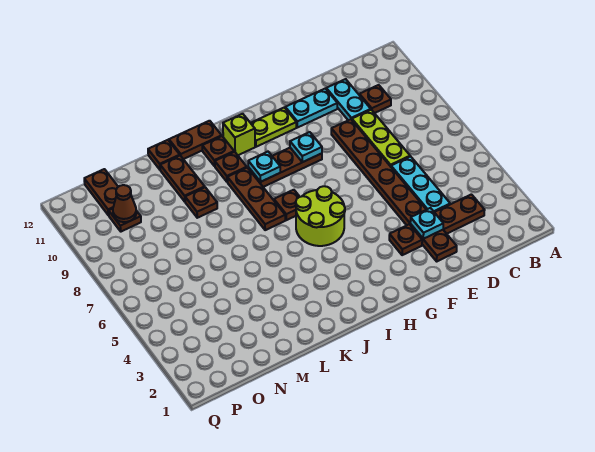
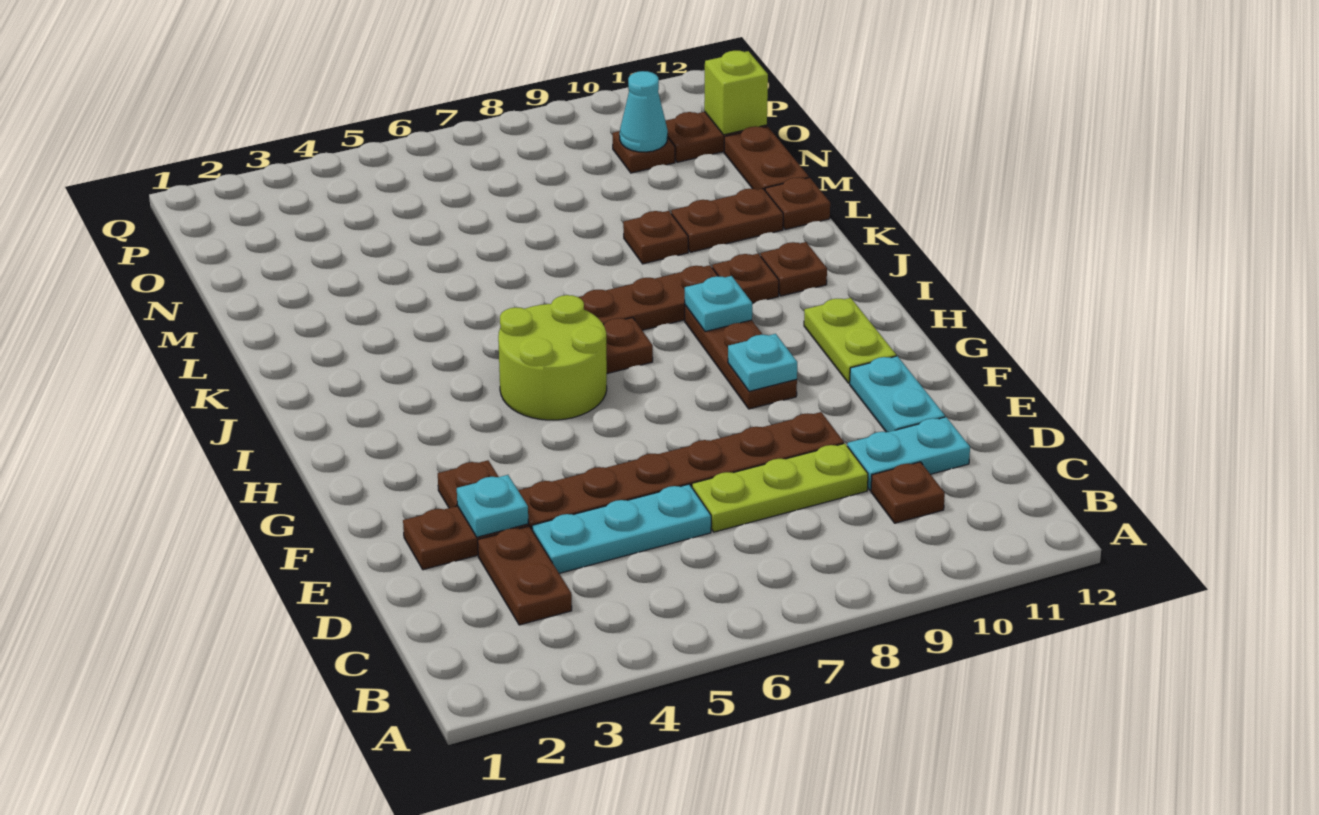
lime brick I11 level 1 -> lime brick O12 level 2
brown plate J12:K12 level 1 -> brown plate M12:N12 level 1
brown cone O10 level 2 -> cyan cone O10 level 2

